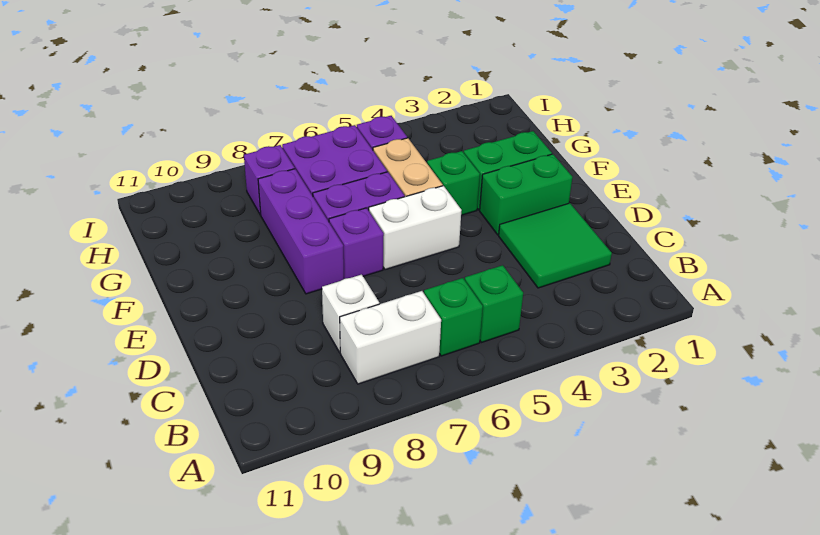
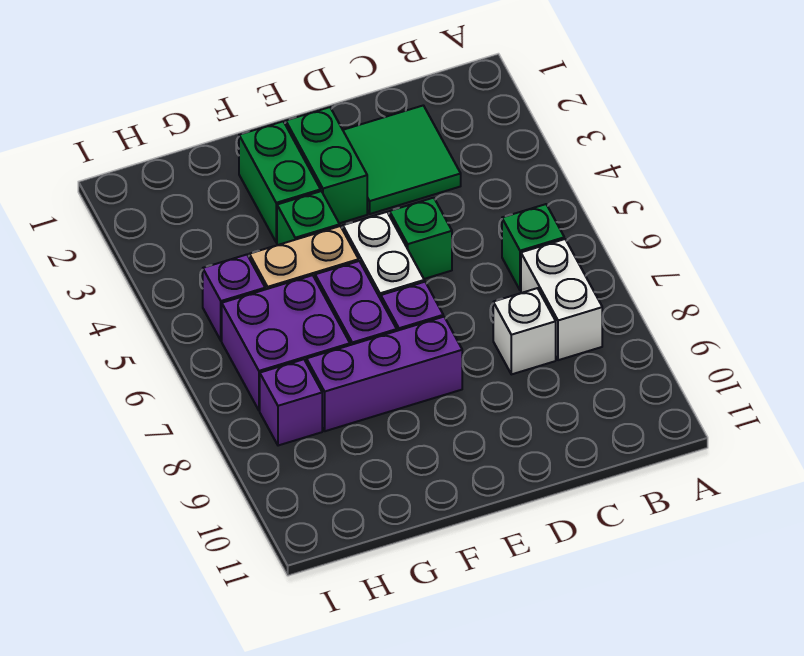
green brick B5 level 1 -> green brick D5 level 1

